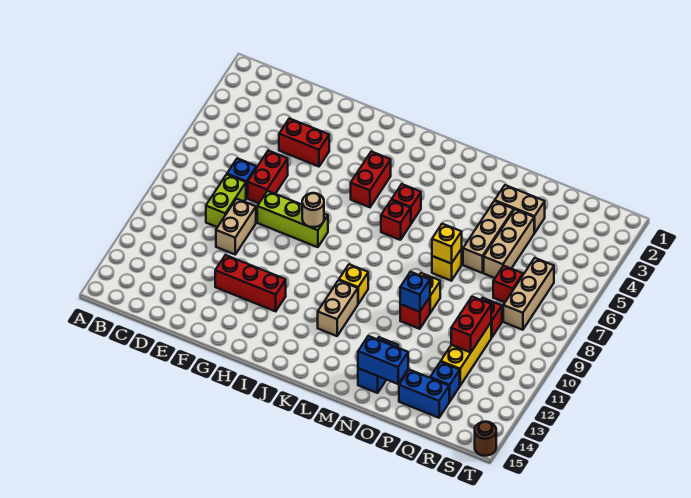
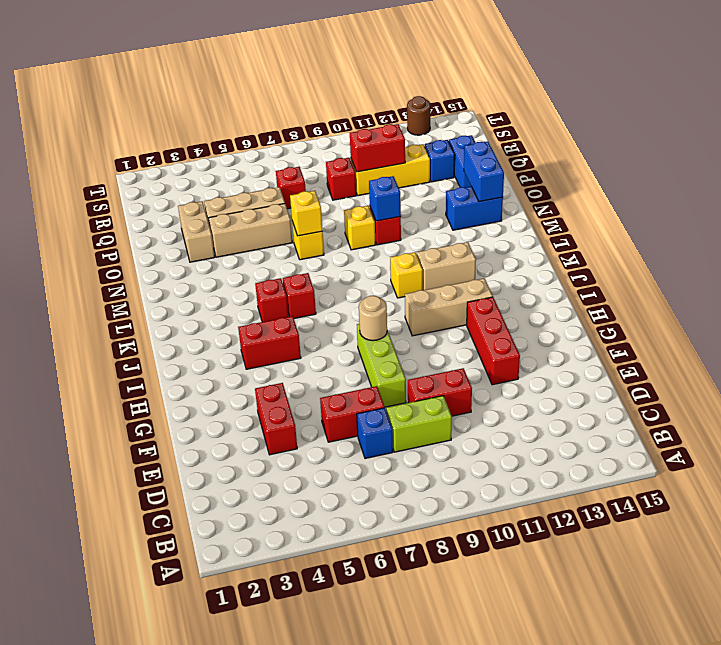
tan brick E9:E10 level 1 -> red brick E9:E10 level 1
tan brick R6:R8 level 1 -> tan brick I10:I12 level 1
brown round brick T15 level 1 -> brown round brick T13 level 1

